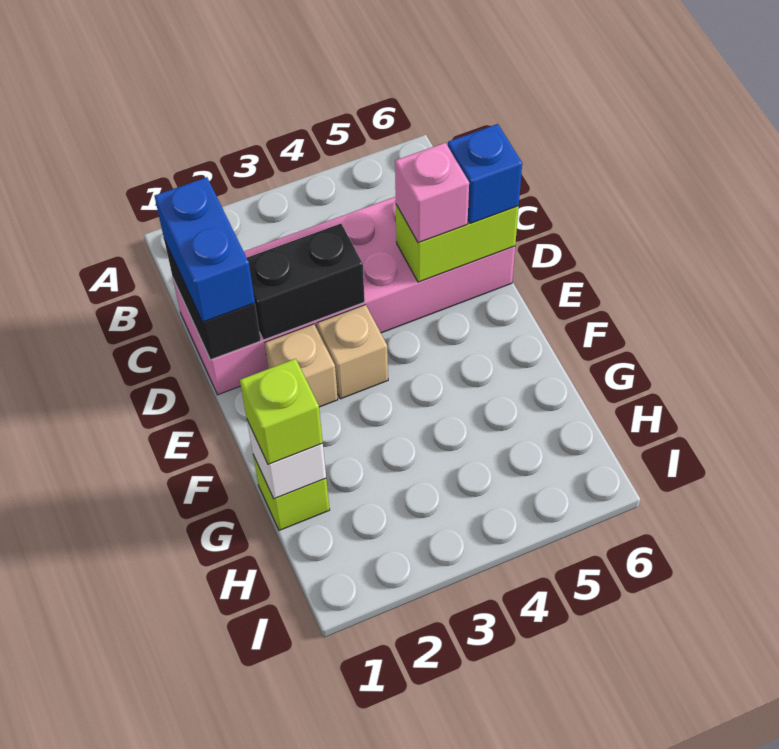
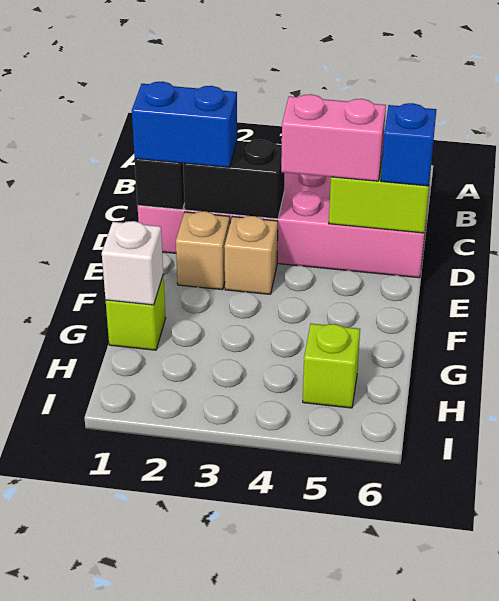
blue brick C1:D1 level 3 -> blue brick D1:D2 level 3
pink brick D5 level 3 -> pink brick D4:D5 level 3
lime brick G1 level 3 -> lime brick H5 level 1

